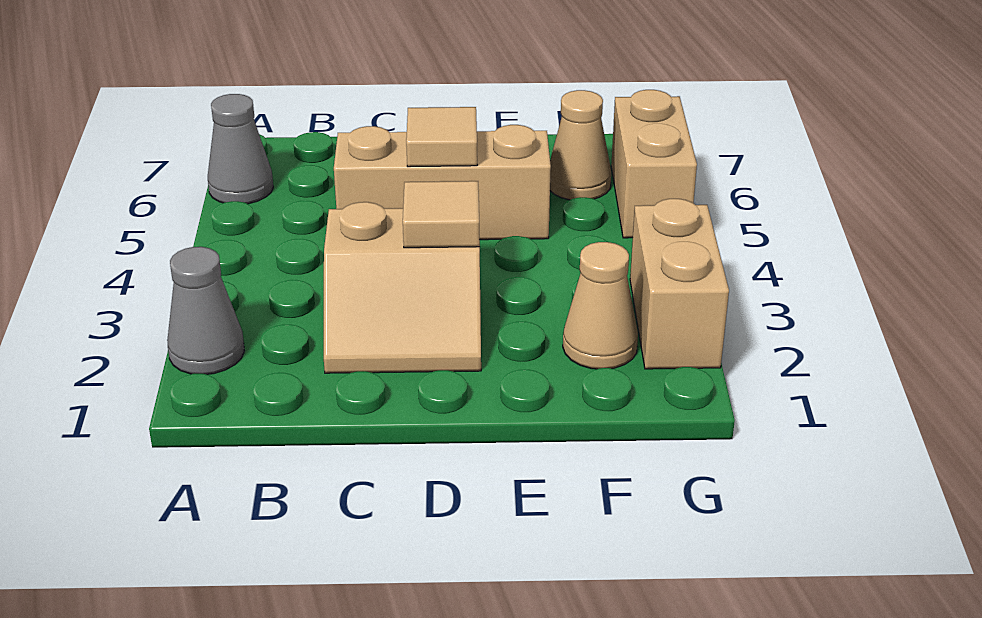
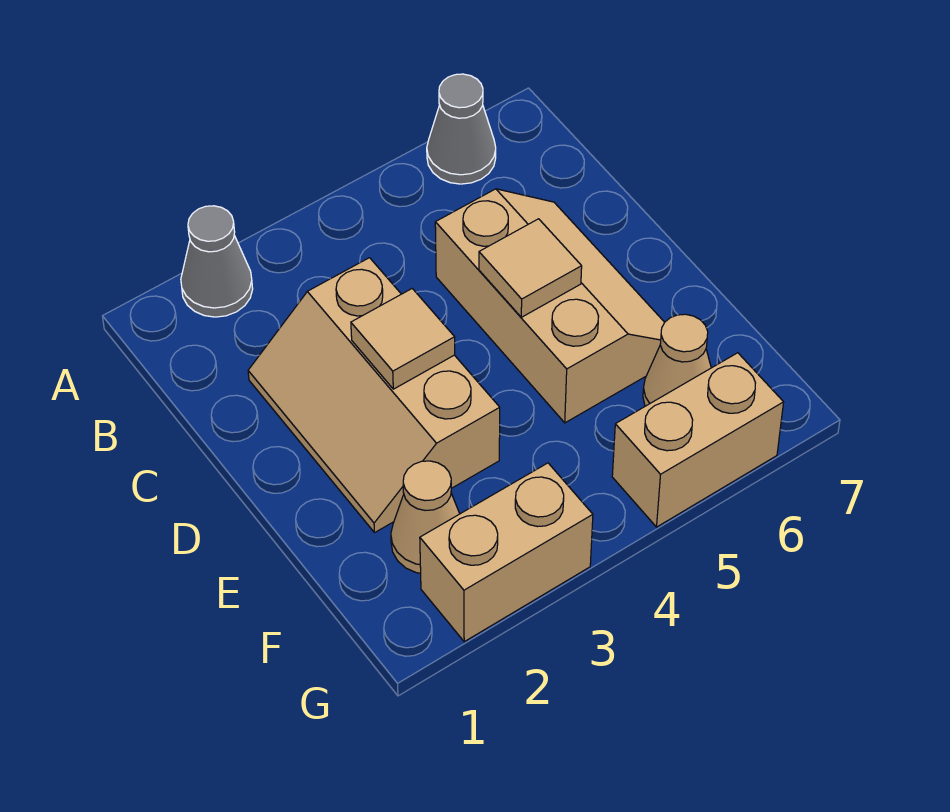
tan slope C2:D3 level 1 top 3 -> tan slope C2:E3 level 1 top 3

